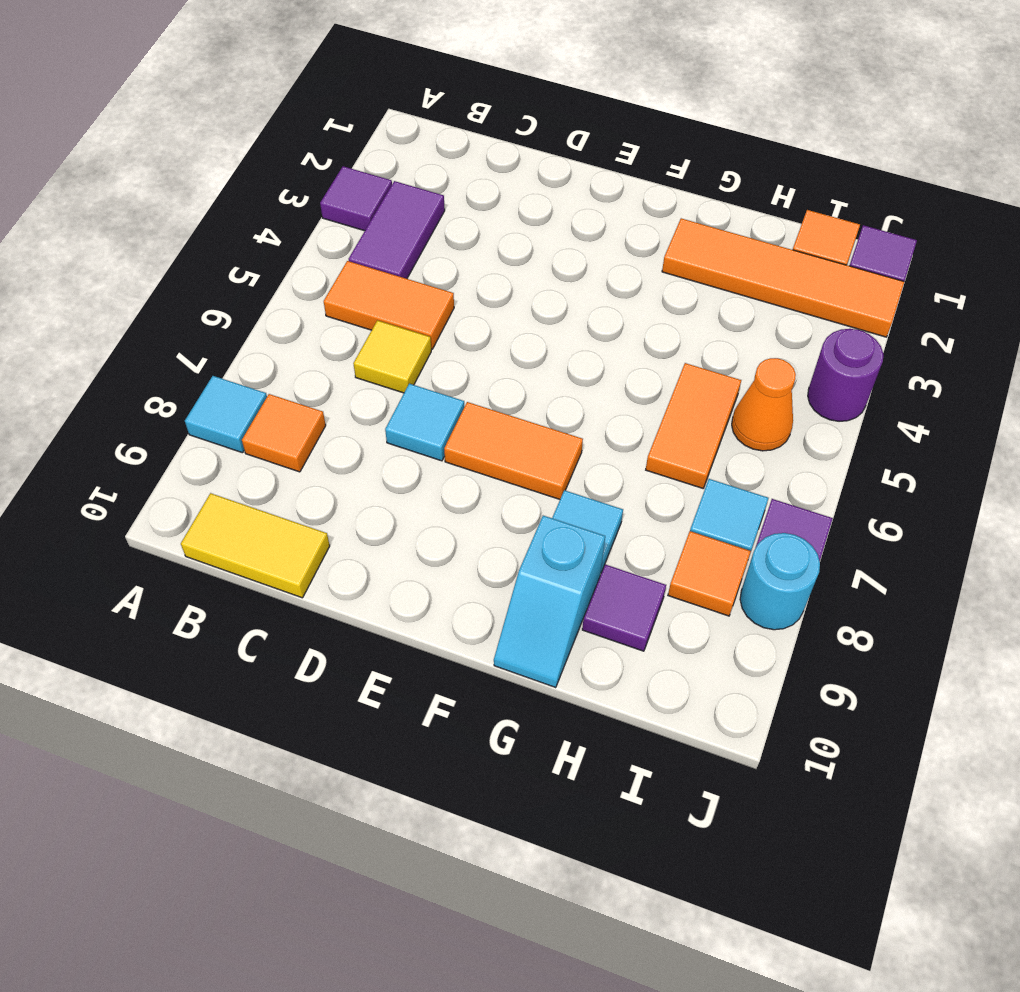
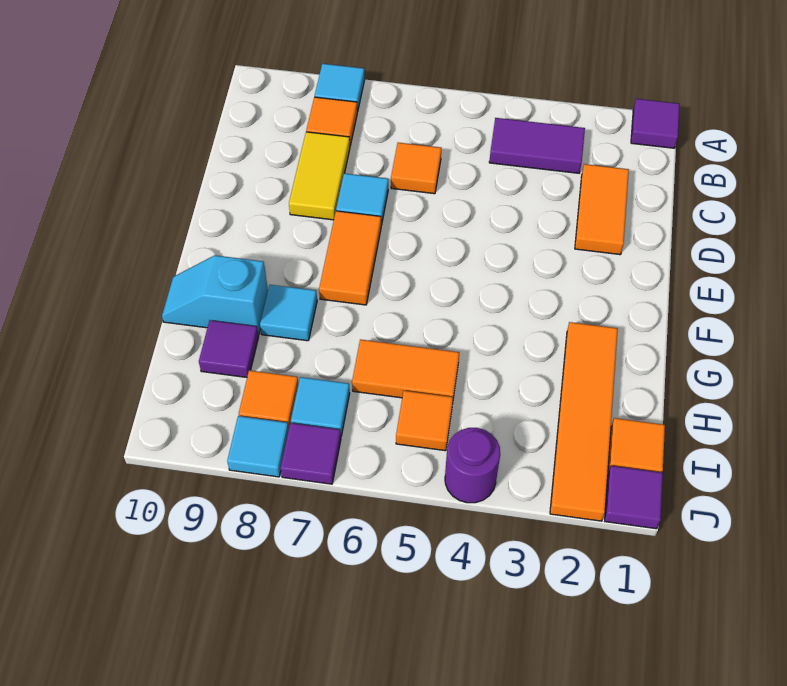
purple tile A3 level 1 -> purple tile A1 level 1
orange tile B5:C5 level 1 -> orange tile C2:D2 level 1
yellow tile B10:C10 level 1 -> yellow tile C8:D8 level 1
yellow tile C6 level 1 -> orange tile C6 level 1
orange cone I5 level 1 -> orange tile I5 level 1
cyan round brick J8 level 1 -> cyan tile J8 level 1

